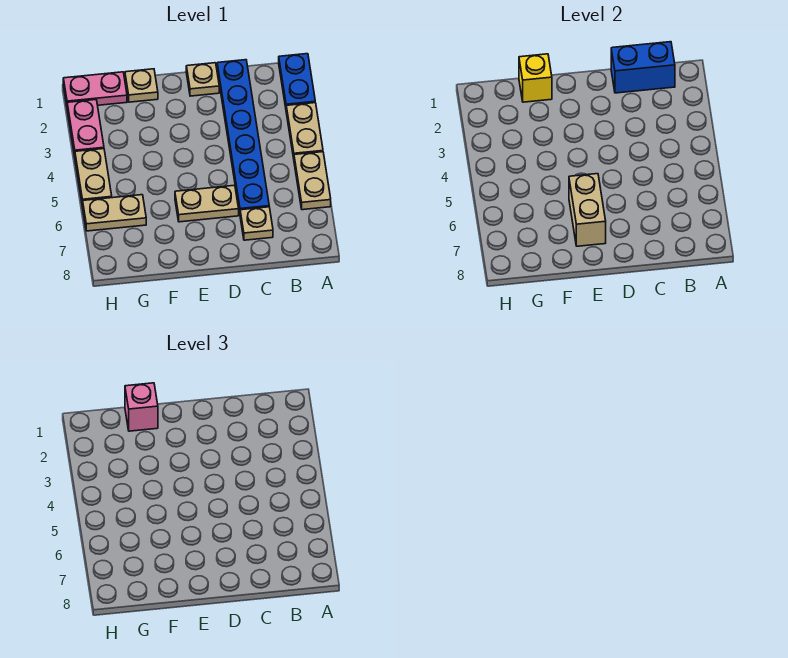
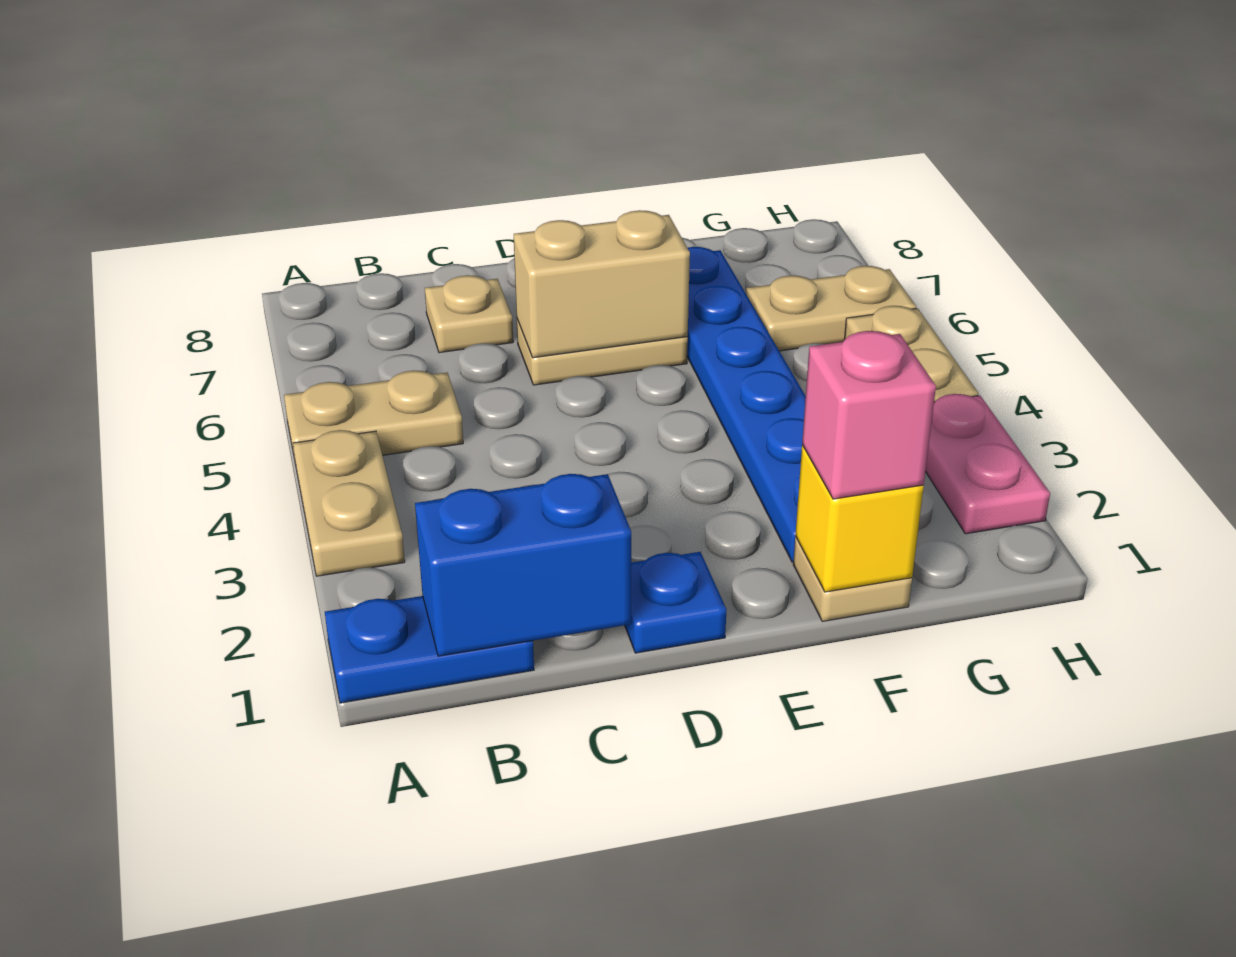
blue plate A1:A2 level 1 -> blue plate A1:B1 level 1
tan plate A5:A6 level 1 -> tan plate A5:B5 level 1
blue plate C1:C6 level 1 -> blue plate F2:F7 level 1
tan plate D1 level 1 -> blue plate D1 level 1
tan brick E6:E7 level 2 -> tan brick D6:E6 level 2
pink plate G1:H1 level 1 -> none

